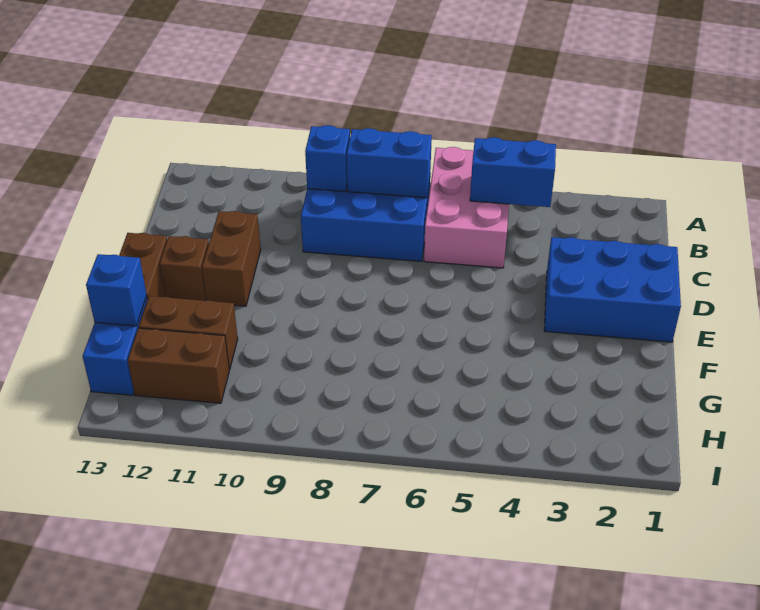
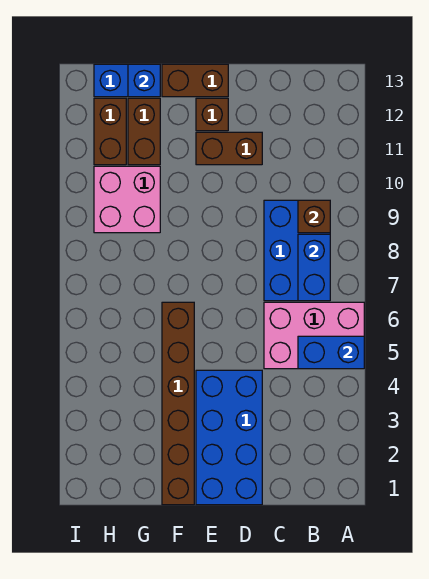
blue brick B4:B5 level 2 -> blue brick A5:B5 level 2
blue brick B9 level 2 -> brown brick B9 level 2
blue brick D1:E3 level 1 -> blue brick D1:E4 level 1
none -> brown brick F1:F6 level 1
none -> pink brick G9:H10 level 1

